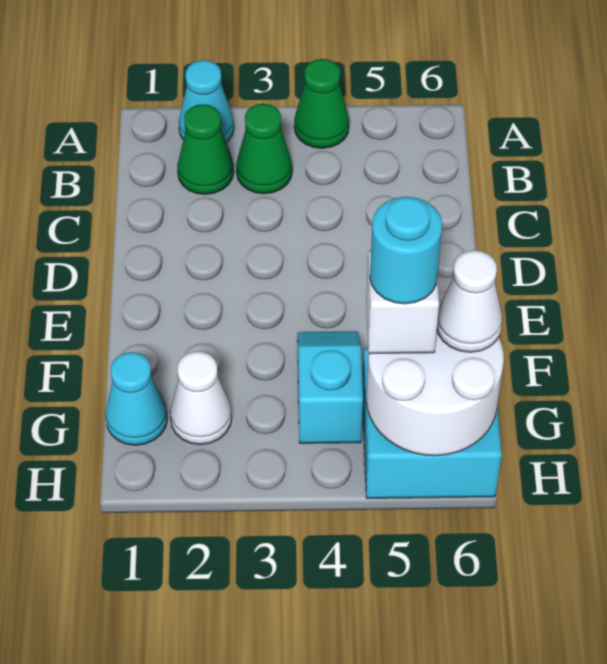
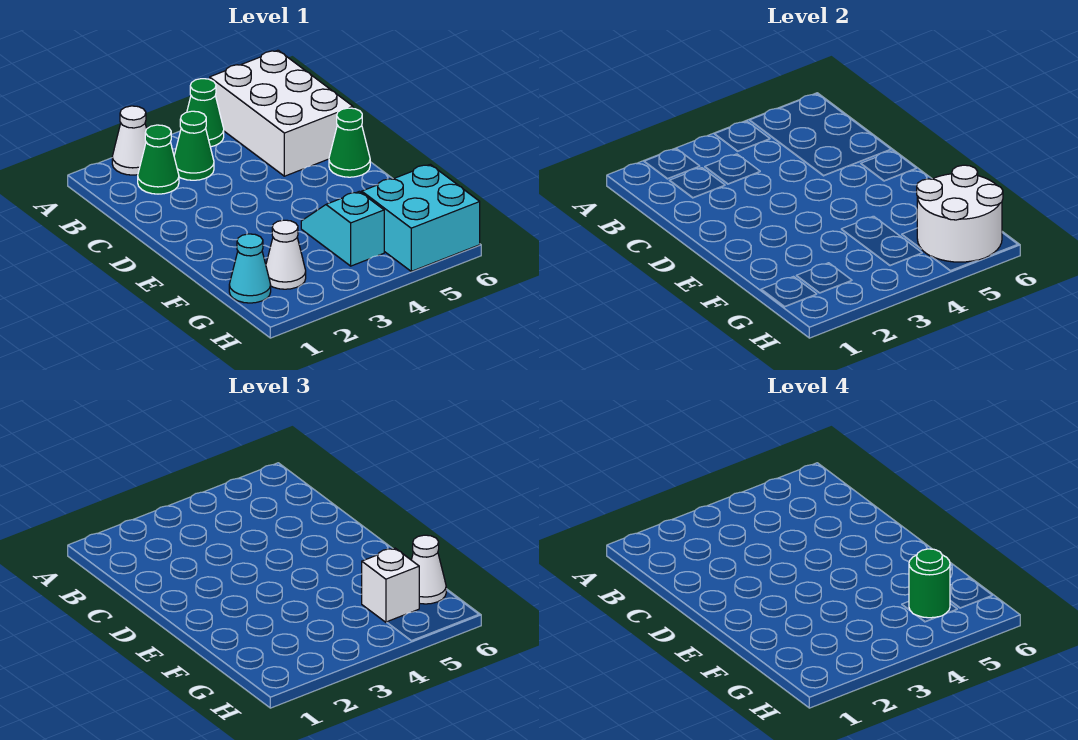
cyan cone A2 level 1 -> white cone A2 level 1
none -> white brick A5:C6 level 1
none -> green cone D6 level 1
cyan round brick G5 level 4 -> green round brick G5 level 4

